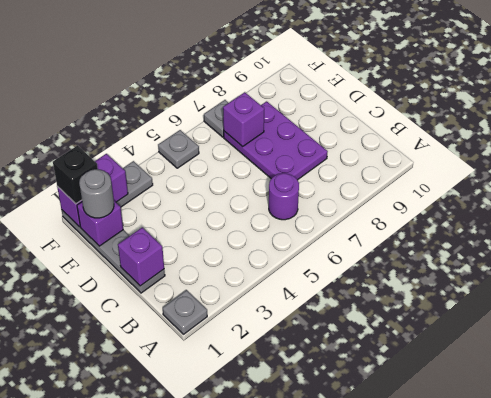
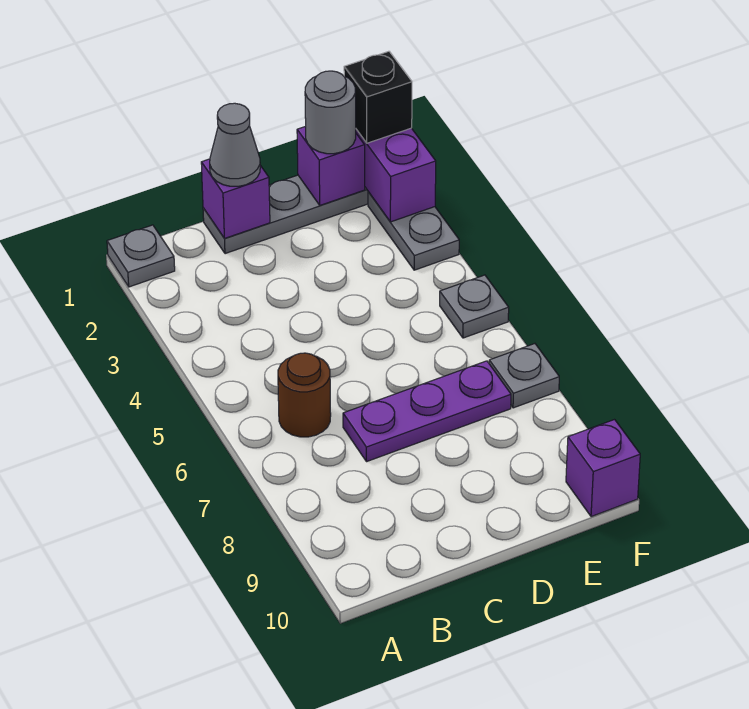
purple round brick B6 level 1 -> brown round brick B6 level 1
none -> grey cone C1 level 3
purple plate C7:E8 level 1 -> purple plate C7:E7 level 1
purple brick E7 level 2 -> purple brick F10 level 1

